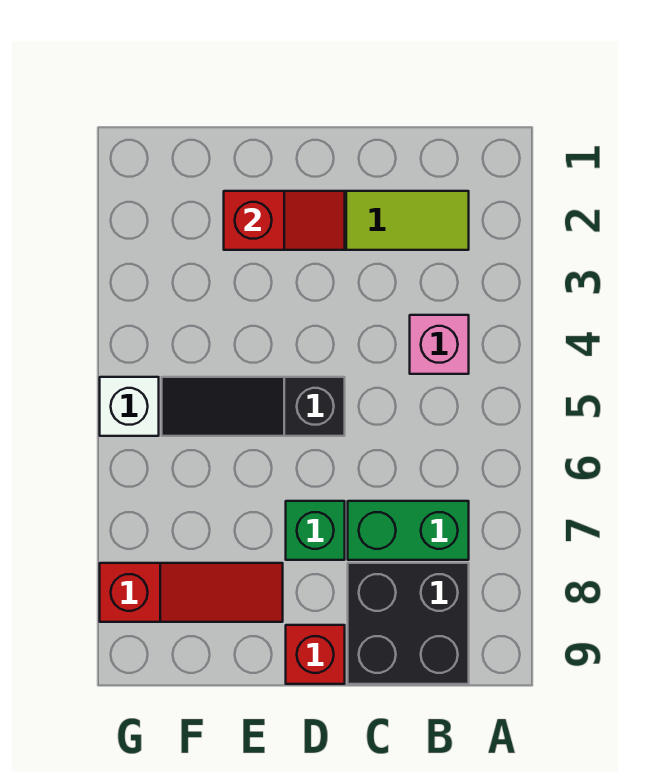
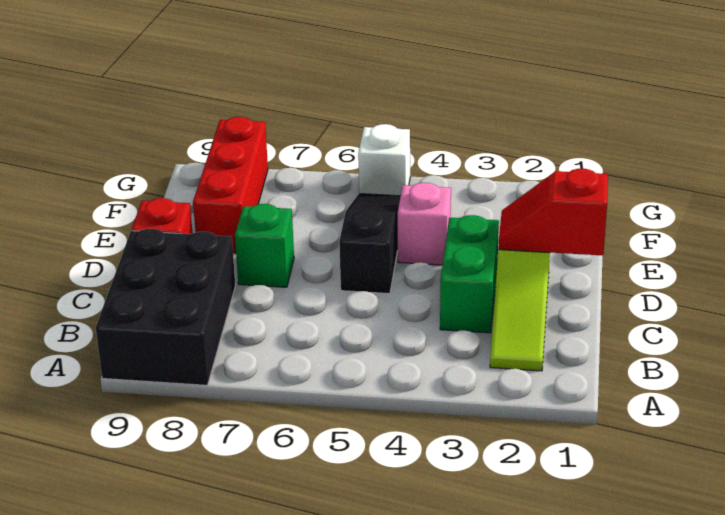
pink brick B4 level 1 -> pink brick E4 level 1
green brick B7:C7 level 1 -> green brick C3:D3 level 1
black brick B8:C9 level 1 -> black brick A8:C9 level 1
red slope D2:E2 level 2 top E -> red slope D1:D2 level 2 top 1
red slope E8:G8 level 1 top G -> red brick E8:G8 level 1

